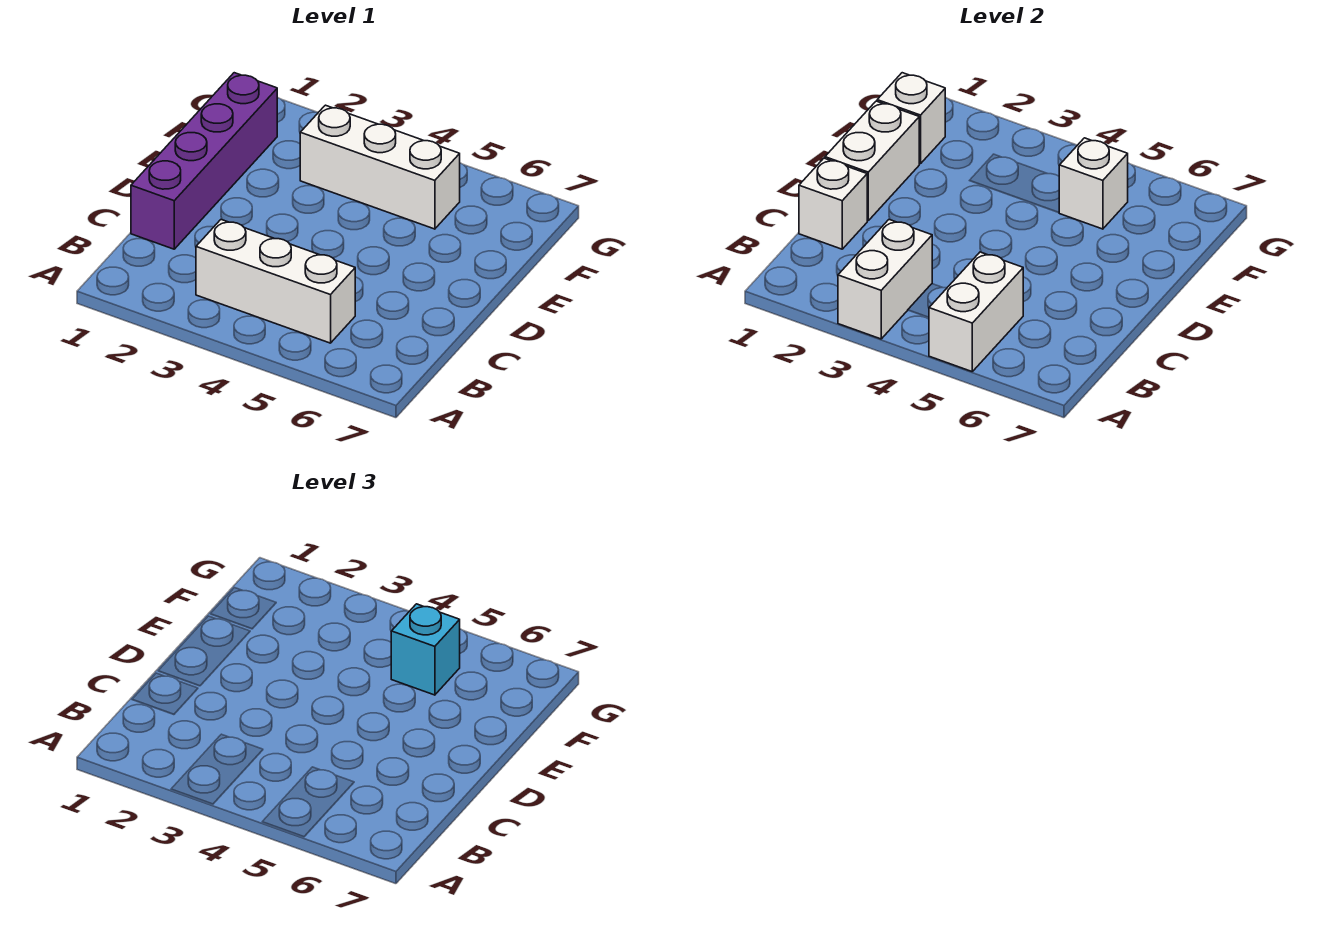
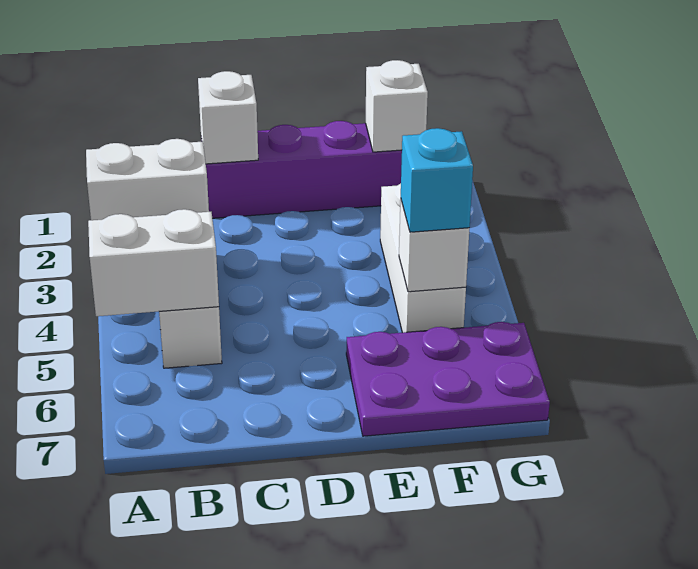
white brick D1:E1 level 2 -> none
none -> purple plate E6:G7 level 1

